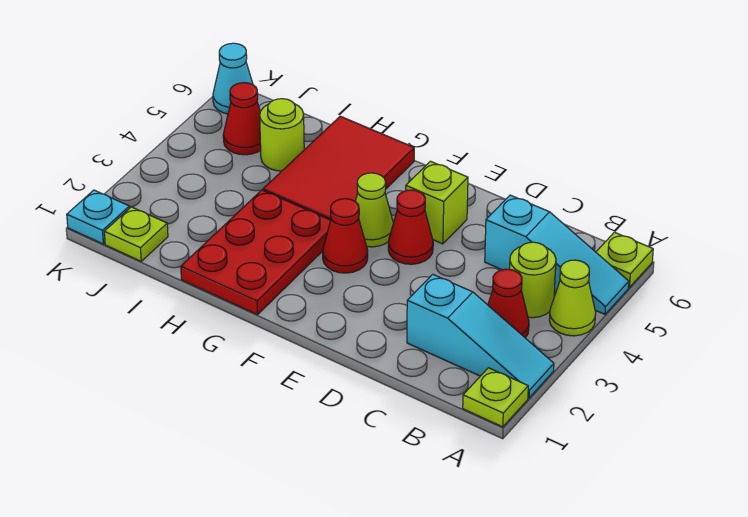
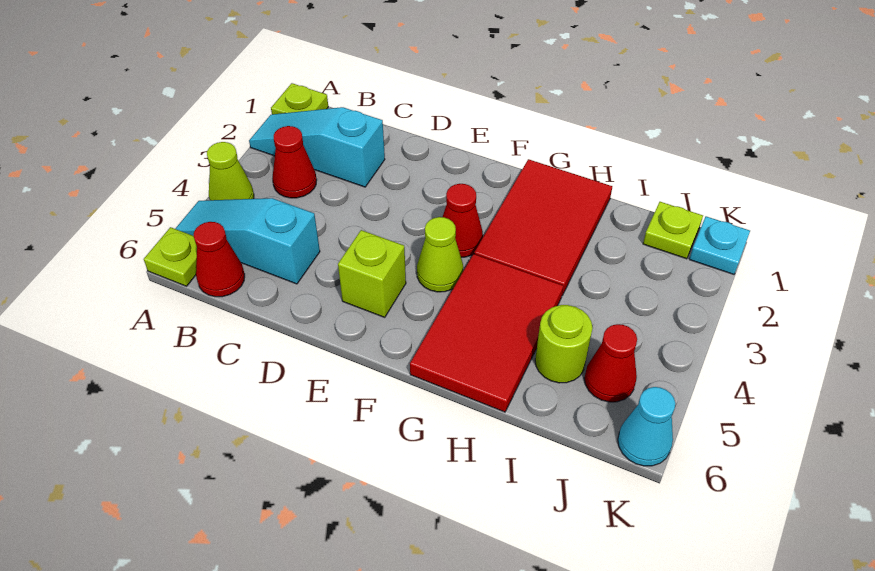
lime round brick B4 level 1 -> none
red cone E4 level 1 -> red cone B6 level 1
red plate G1:H3 level 1 -> red tile G1:H3 level 1

